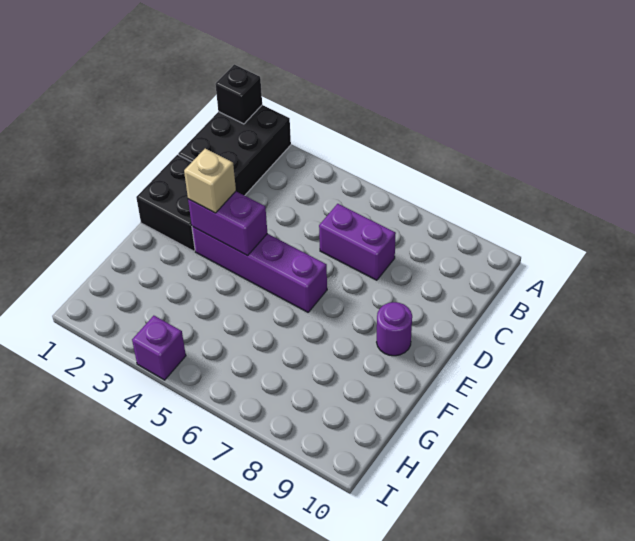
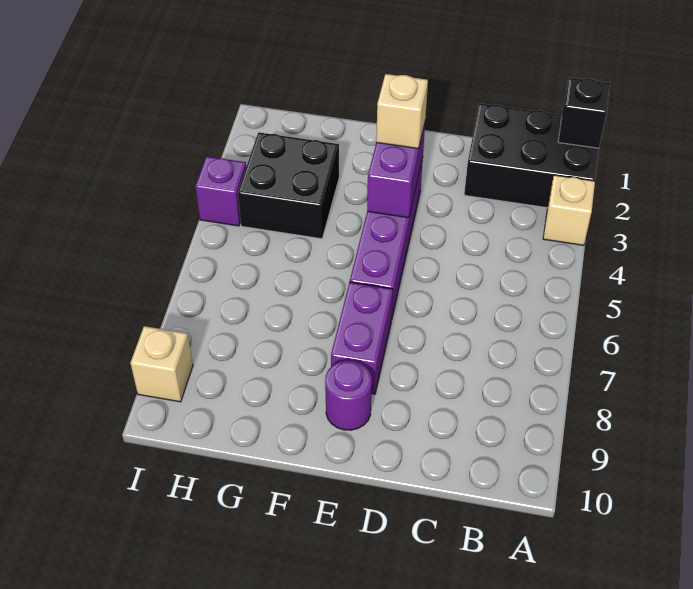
none -> tan brick A3 level 1
purple brick C6:C7 level 1 -> purple brick E7:E8 level 1
black brick D1:E2 level 1 -> black brick G3:H4 level 1
none -> tan brick I9 level 1

